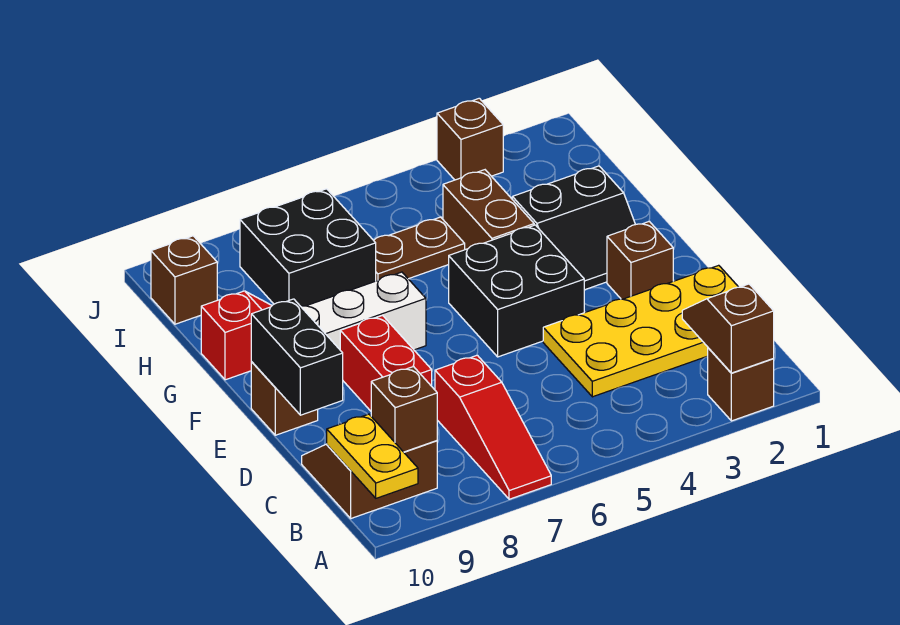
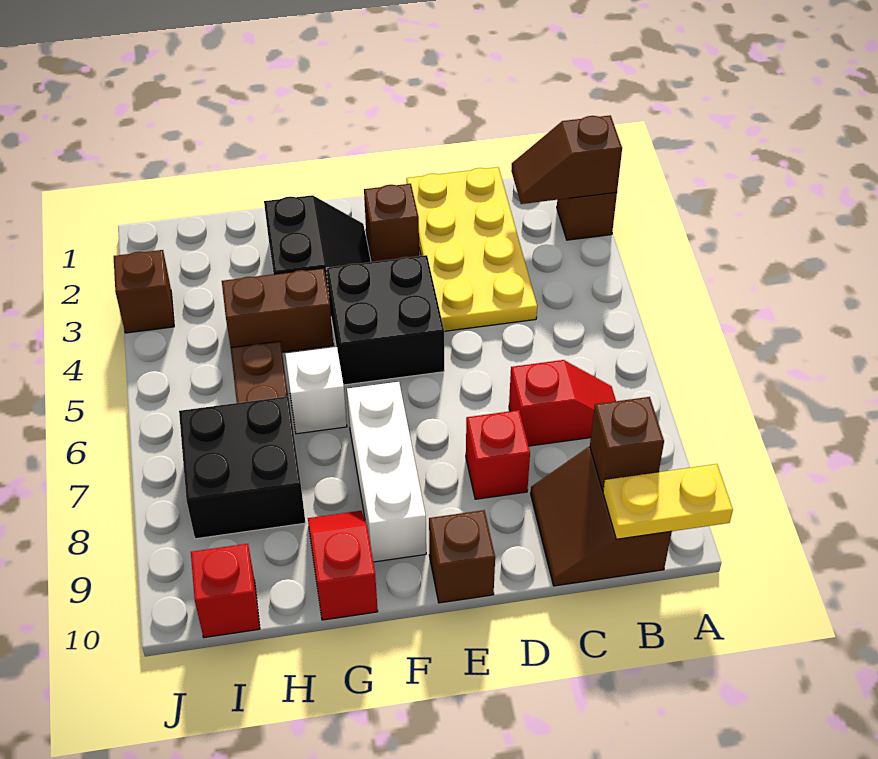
red slope A7:C7 level 1 top C -> red slope B7:C7 level 1 top C
red brick D8:E8 level 1 -> red brick D8 level 1
black brick D10:E10 level 2 -> none
none -> white brick G6 level 1
brown brick I10 level 1 -> red brick I10 level 1

